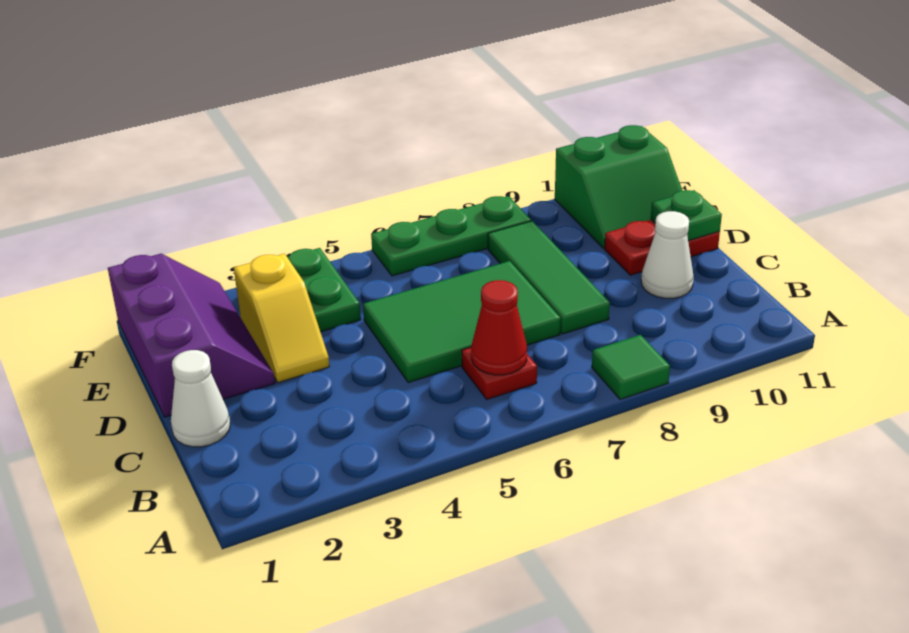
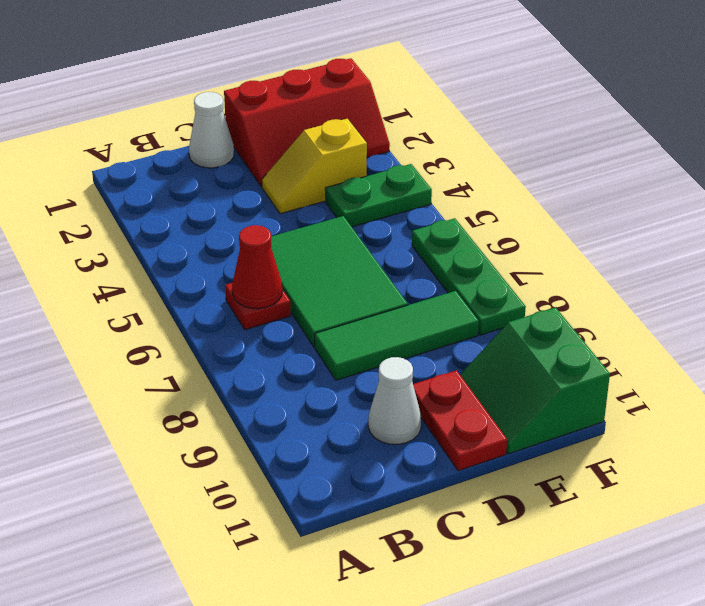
green tile A8 level 1 -> none
purple slope D1:F2 level 1 top 1 -> red slope D1:F2 level 1 top 1
green plate D11 level 2 -> none

